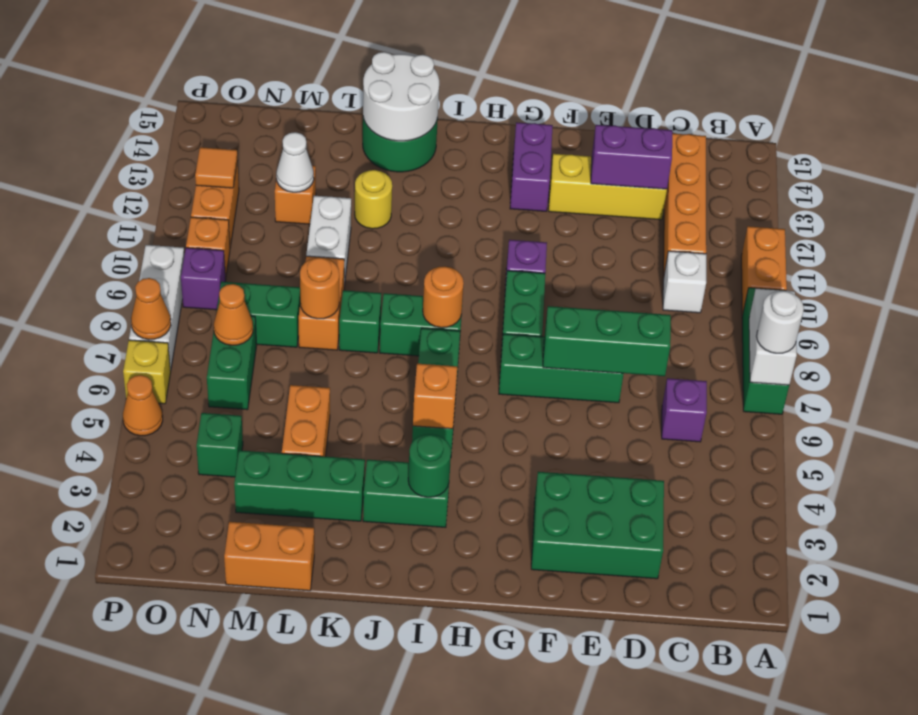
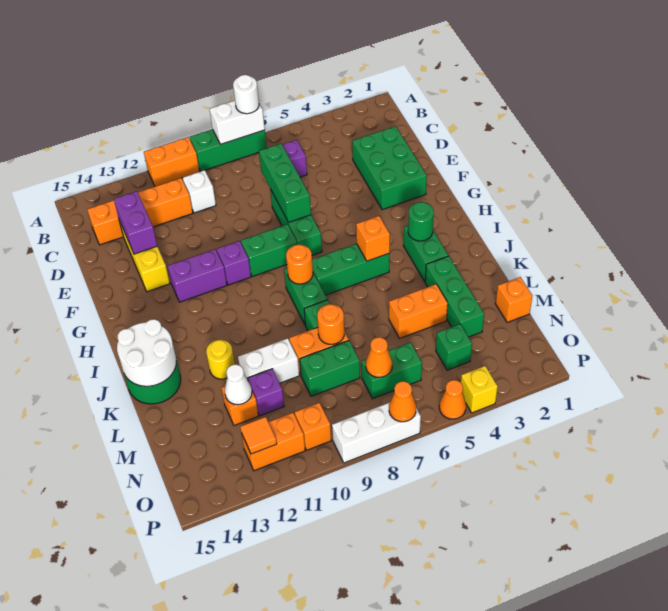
purple brick G13:G14 level 1 -> purple brick G11:G12 level 1
orange brick L1:M1 level 1 -> orange brick M1 level 1
green brick M8:N8 level 1 -> green brick M8:M9 level 1
purple brick O9 level 1 -> purple brick M11 level 1
yellow brick P6 level 1 -> yellow brick P4 level 1

